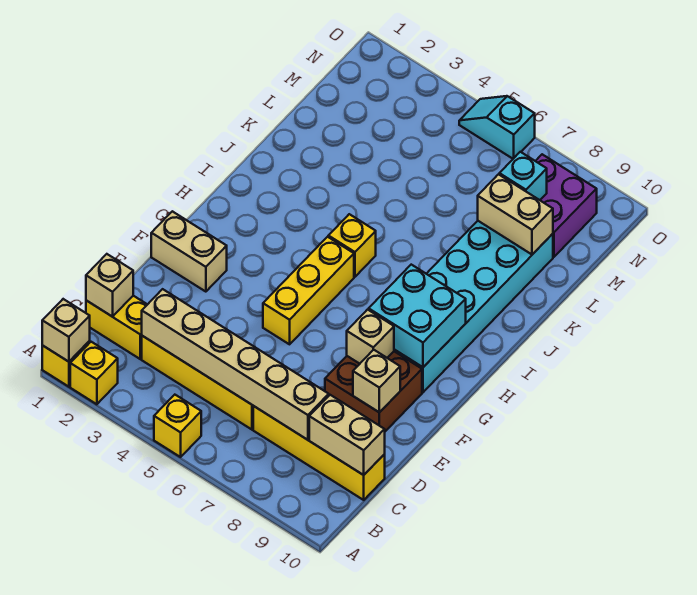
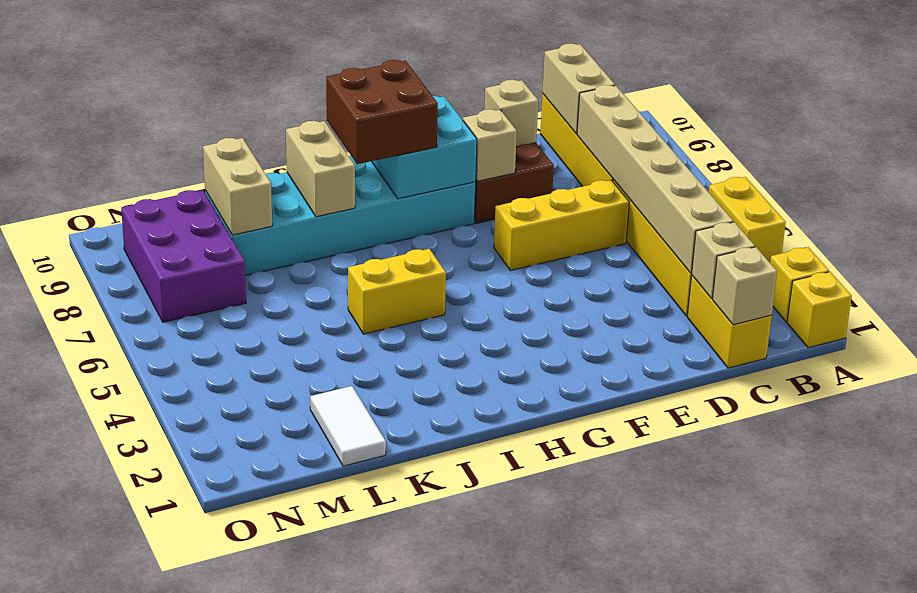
tan brick A1 level 2 -> tan brick C2 level 2
yellow brick A5 level 1 -> yellow brick A4:A5 level 1
tan brick F1:F2 level 1 -> tan brick J8:J9 level 2
yellow brick F5:H5 level 1 -> yellow brick D6:F6 level 1
none -> brown brick H8:I9 level 3
yellow brick I5 level 1 -> yellow brick I5:J5 level 1
none -> white tile L1:L2 level 1
purple brick M8:N9 level 1 -> purple brick M7:N9 level 1
cyan brick M8 level 2 -> none
cyan slope O5:O6 level 1 top 6 -> none

